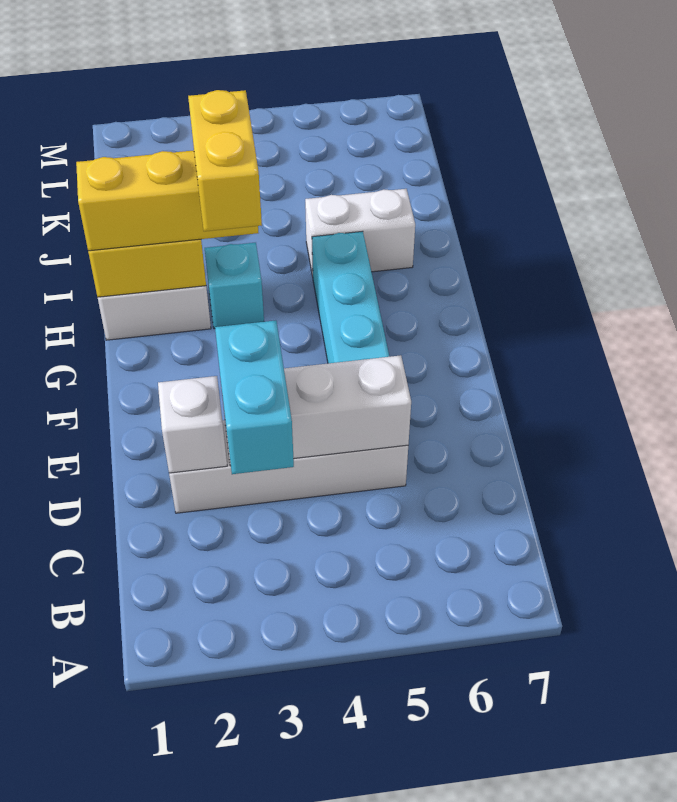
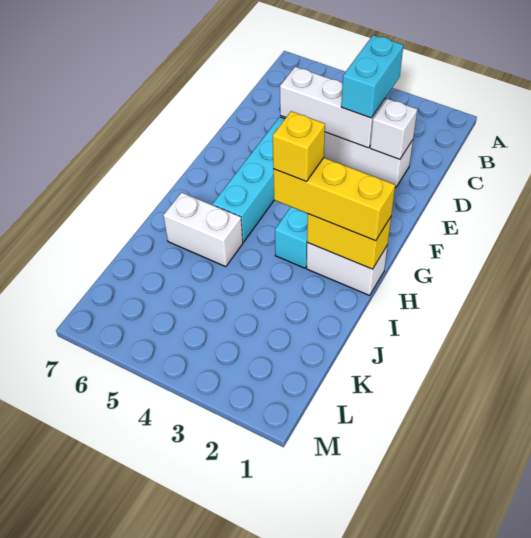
yellow brick G3:H3 level 4 -> yellow brick H3 level 4

